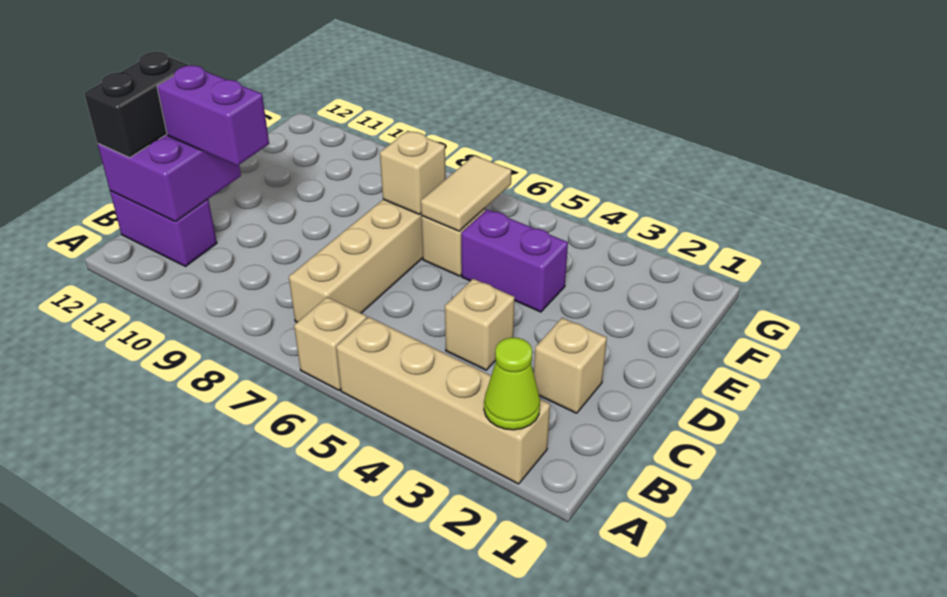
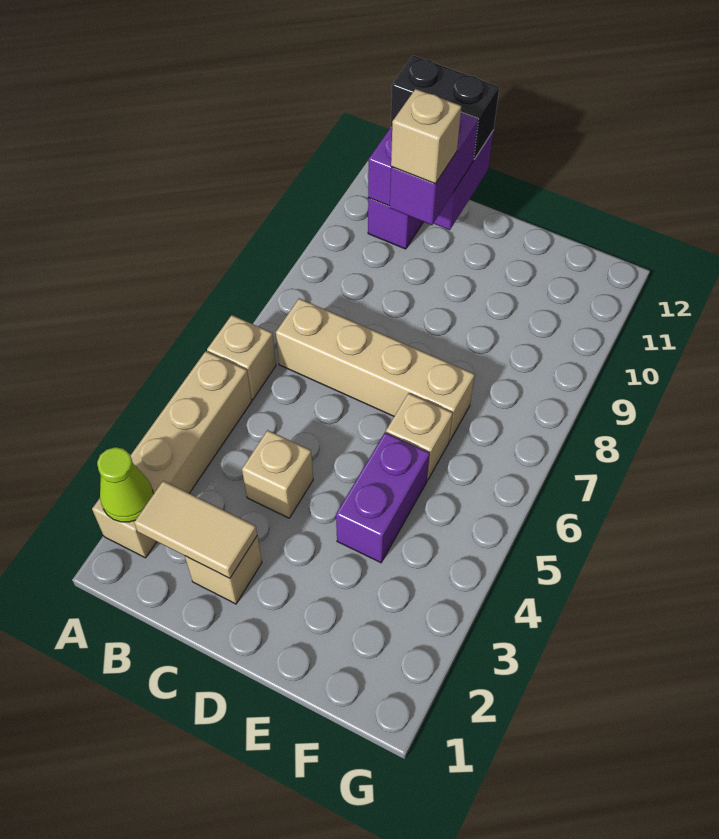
tan tile E6:F6 level 2 -> tan tile B2:C2 level 2
tan brick E7 level 2 -> tan brick C10 level 4

